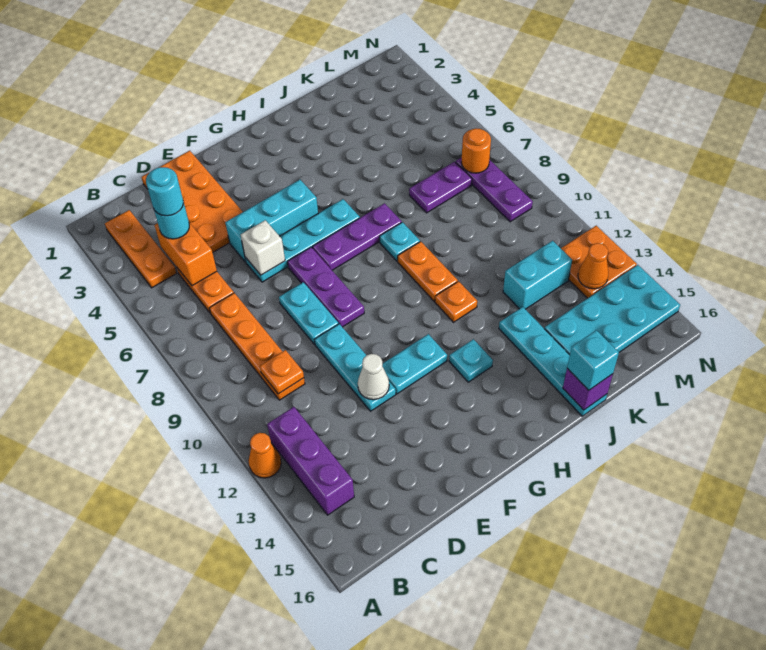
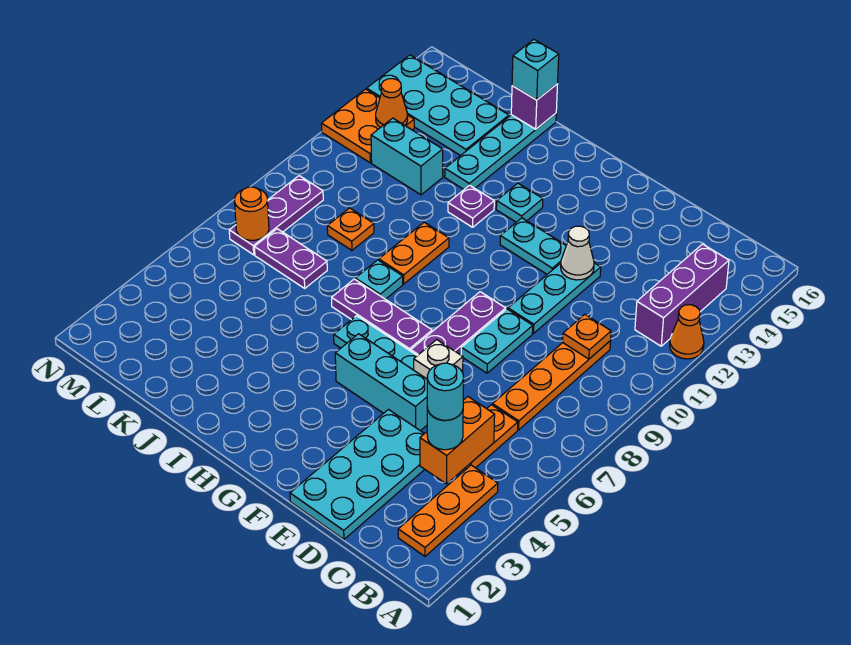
orange plate D1:E4 level 1 -> cyan plate D1:E4 level 1
orange plate I11 level 1 -> orange plate K9 level 1
none -> purple plate I12 level 1

